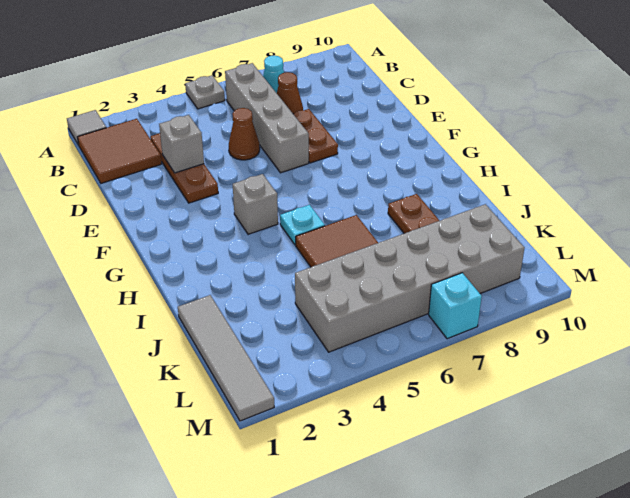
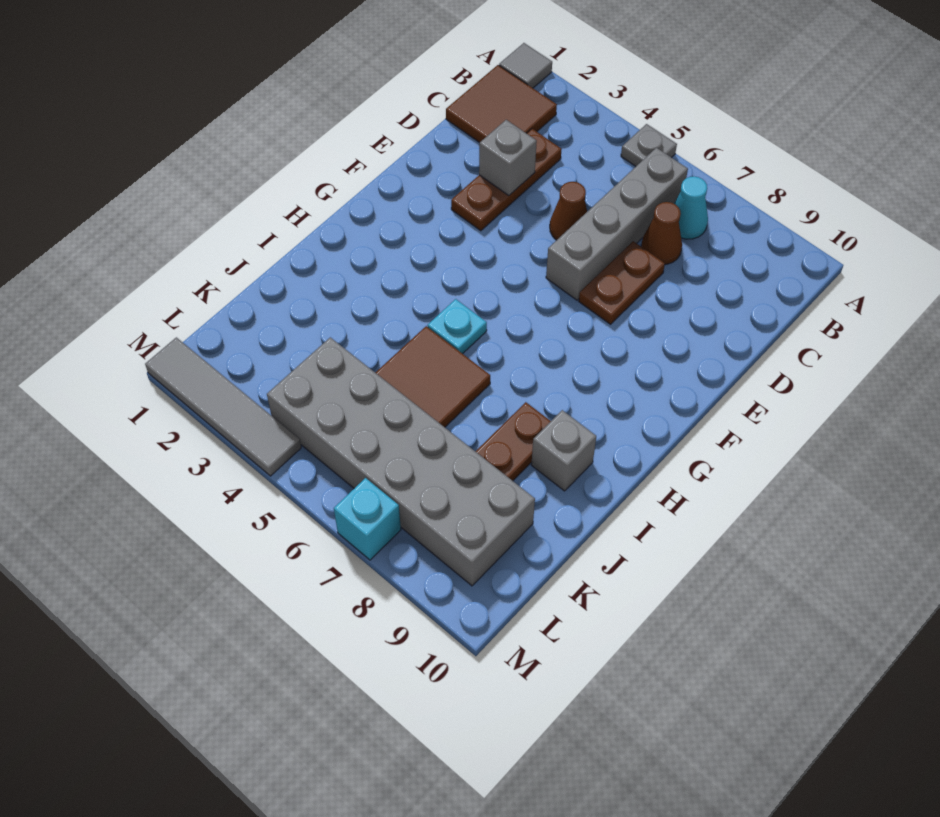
grey brick G4 level 1 -> grey brick I9 level 1
grey tile J1:M1 level 1 -> grey tile M1:M4 level 1

